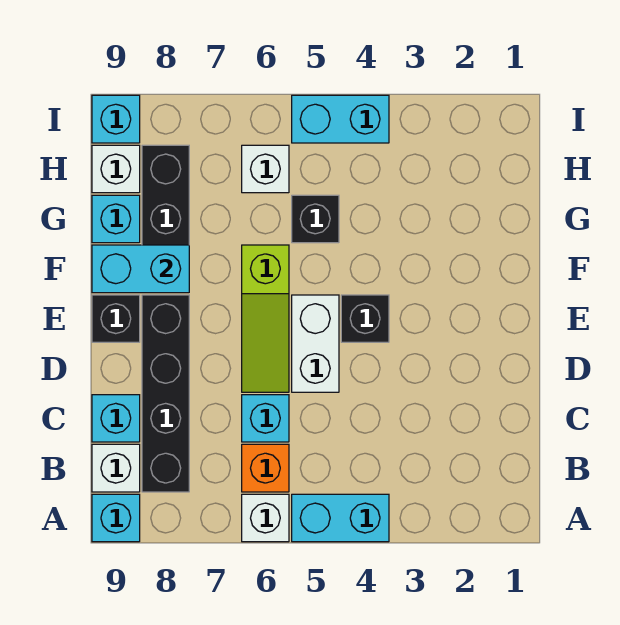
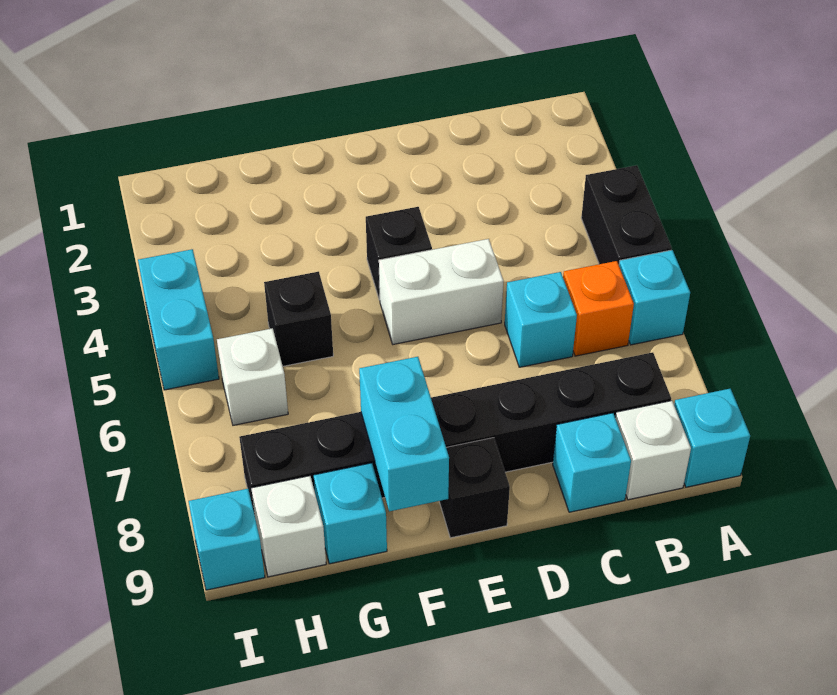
cyan brick A4:A5 level 1 -> black brick A4:A5 level 1
white brick A6 level 1 -> cyan brick A6 level 1
lime slope D6:F6 level 1 top F -> none

